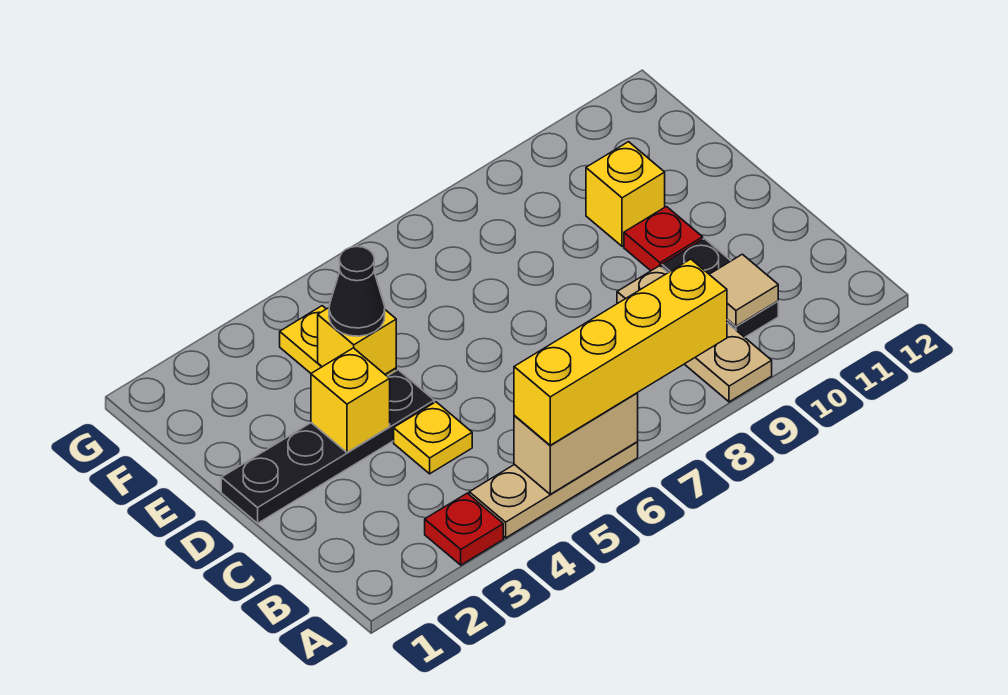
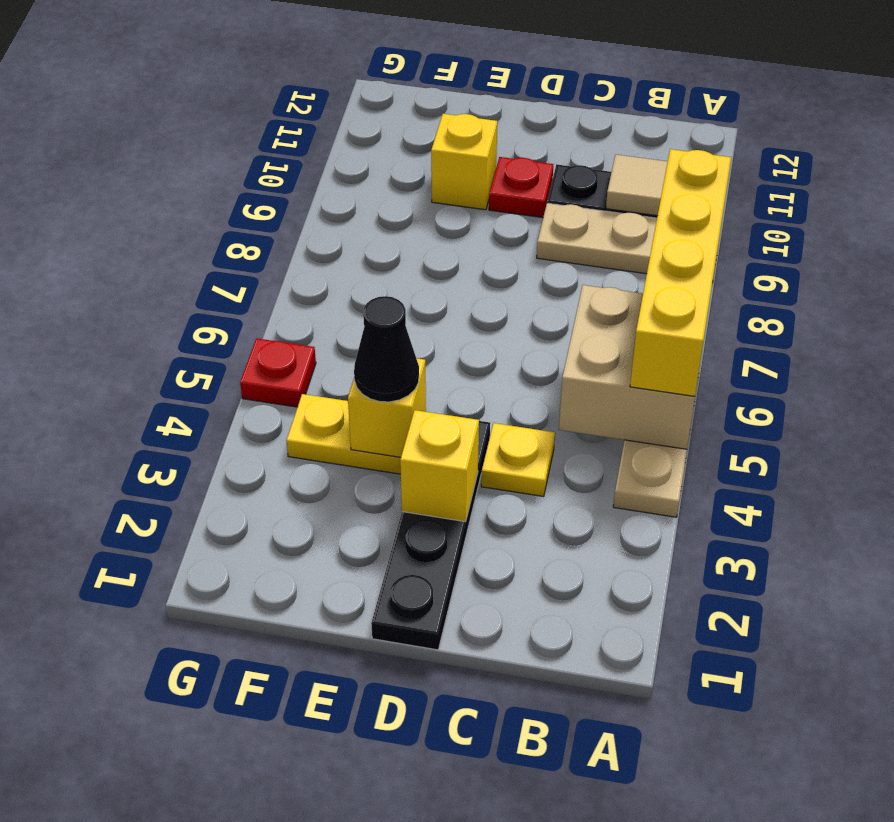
red plate A3 level 1 -> red plate G5 level 1
tan brick A5:A6 level 2 -> tan brick A5:B6 level 2

